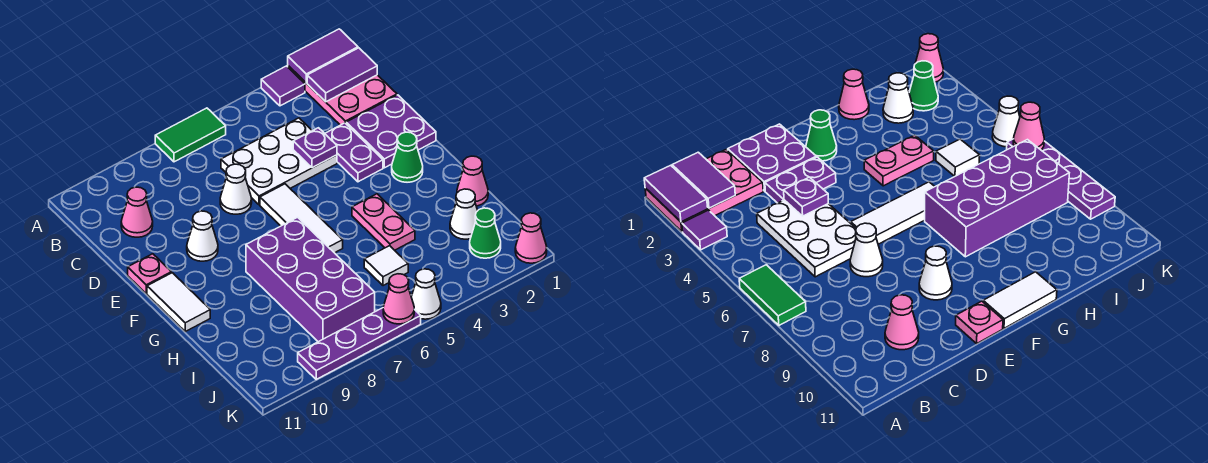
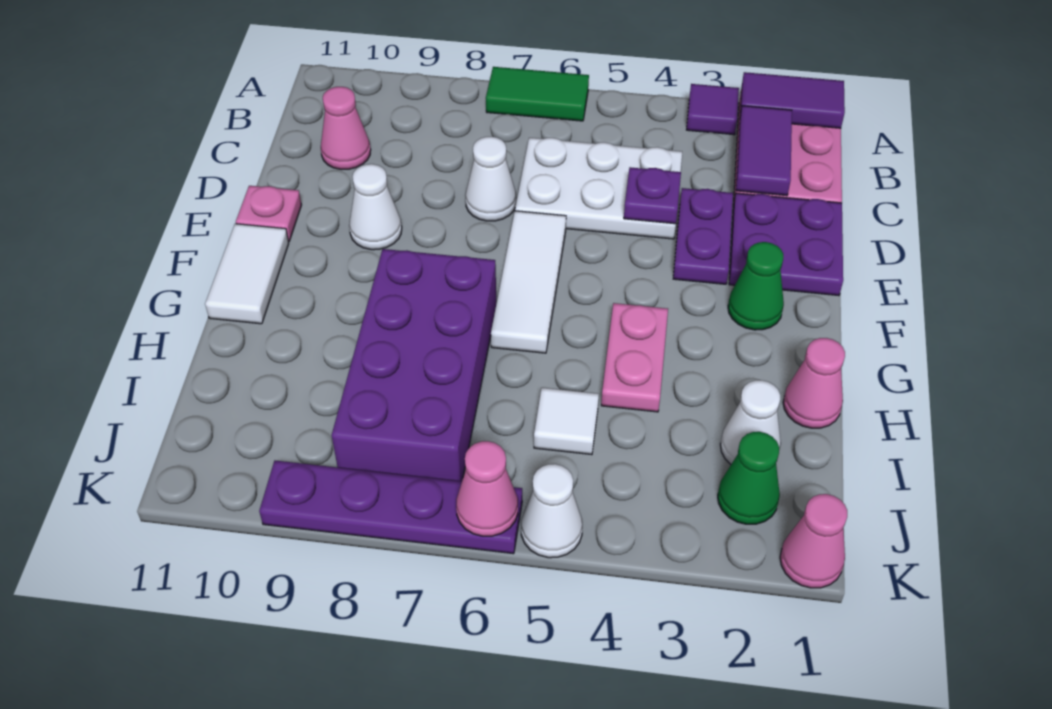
purple tile B1:B2 level 2 -> purple tile B2:C2 level 2

